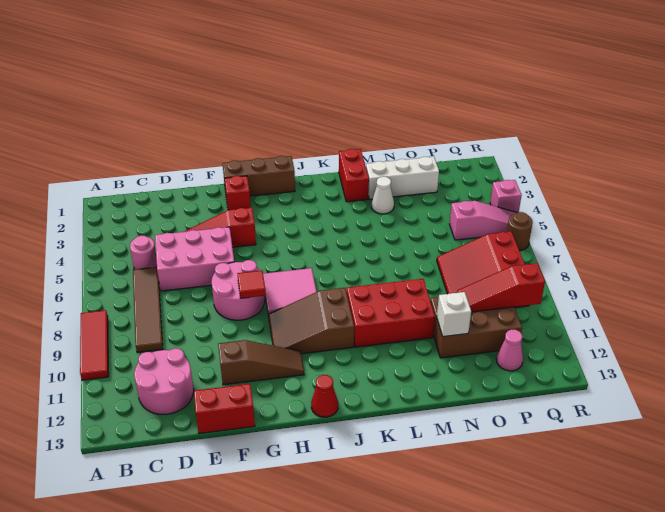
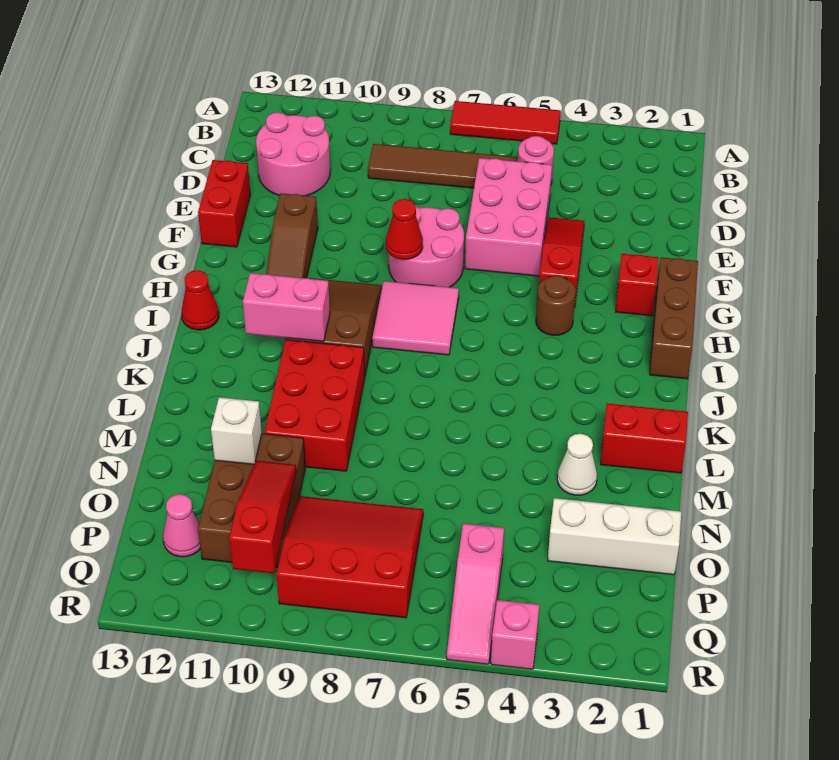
red tile A8:A10 level 1 -> red tile A5:A7 level 1
red tile G8 level 2 -> red cone G8 level 2
none -> pink brick J10:J11 level 2
white brick M2:O2 level 1 -> white brick O1:O3 level 1
brown round brick R6 level 1 -> brown round brick H4 level 1

